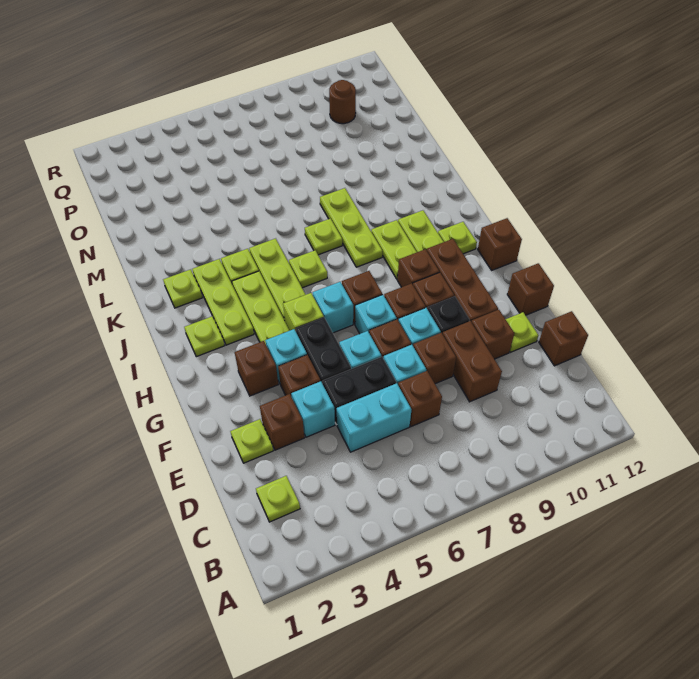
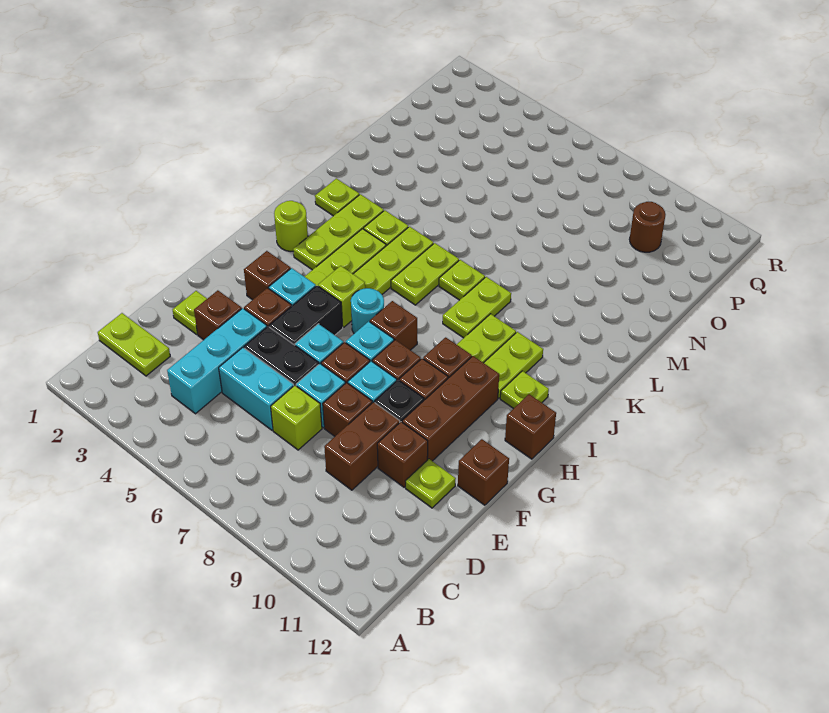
lime plate C2 level 1 -> lime plate C1:C2 level 1
brown brick D7 level 1 -> lime brick D7 level 1
brown brick D12 level 1 -> none
cyan brick E4 level 1 -> cyan brick C4:E4 level 1
cyan brick H6 level 1 -> cyan round brick H6 level 1
lime plate I2 level 1 -> lime round brick I2 level 1
lime plate J6 level 1 -> lime plate J6:K6 level 1
lime plate J8:L8 level 1 -> lime plate J8:K8 level 1

